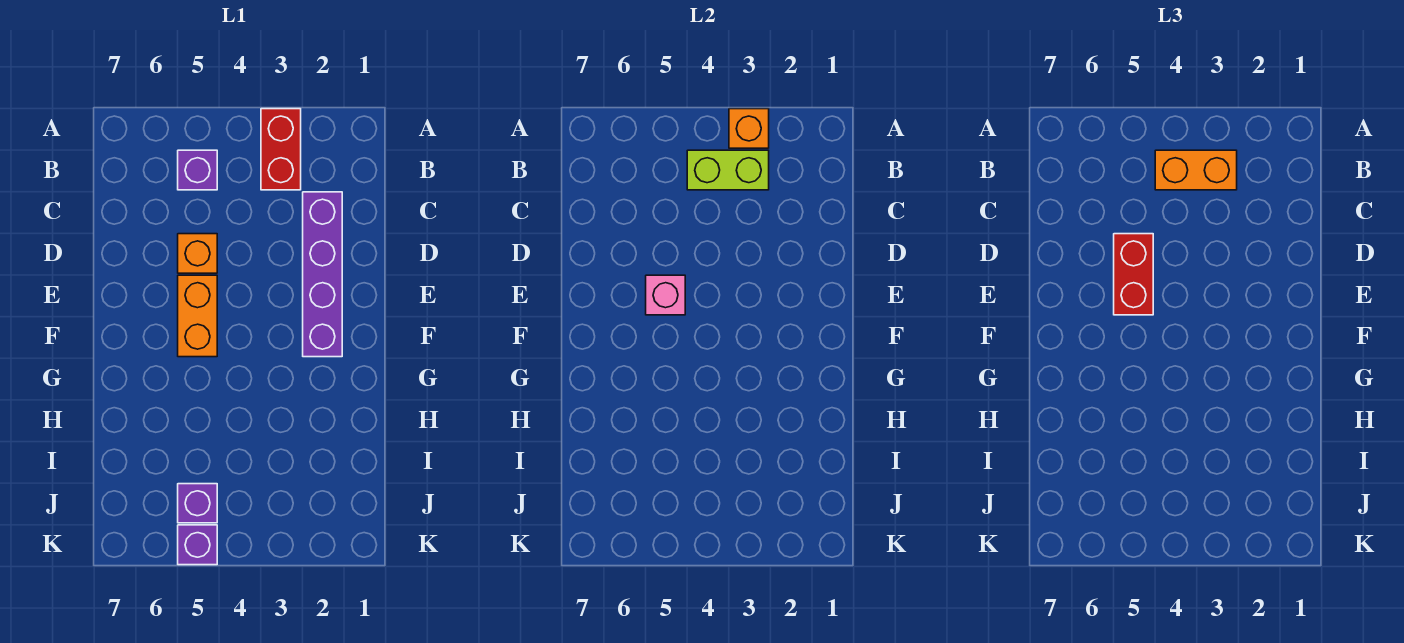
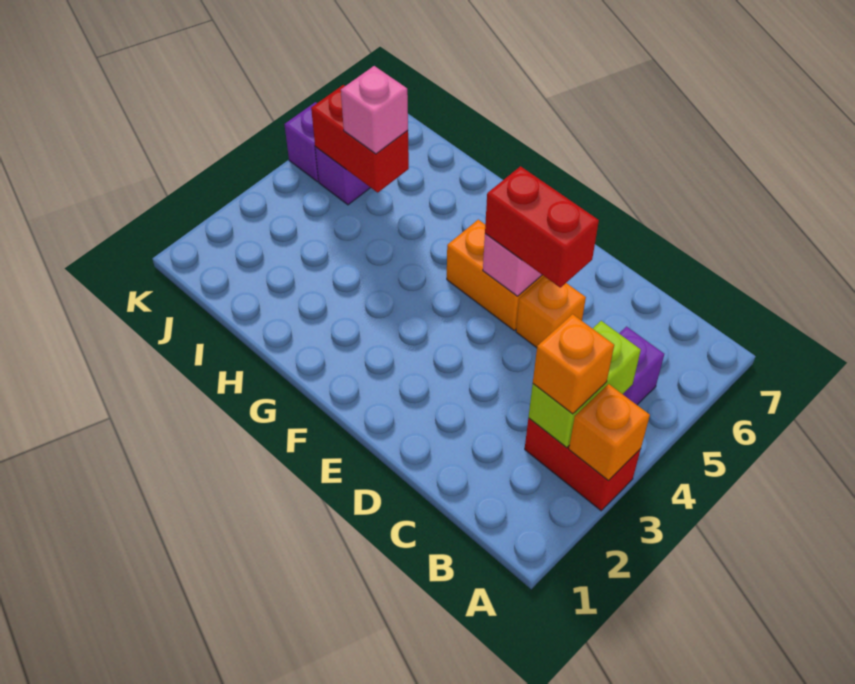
orange brick B3:B4 level 3 -> orange brick B3 level 3
purple brick C2:F2 level 1 -> none
none -> red brick I5:J5 level 2
none -> pink brick I5 level 3

